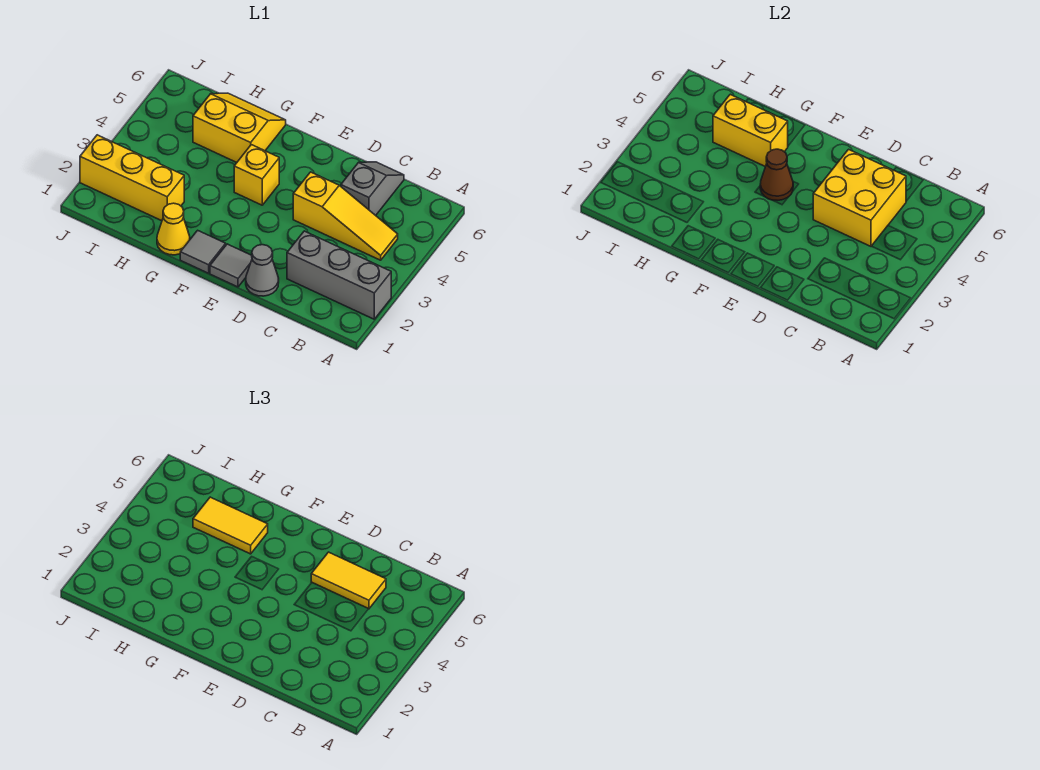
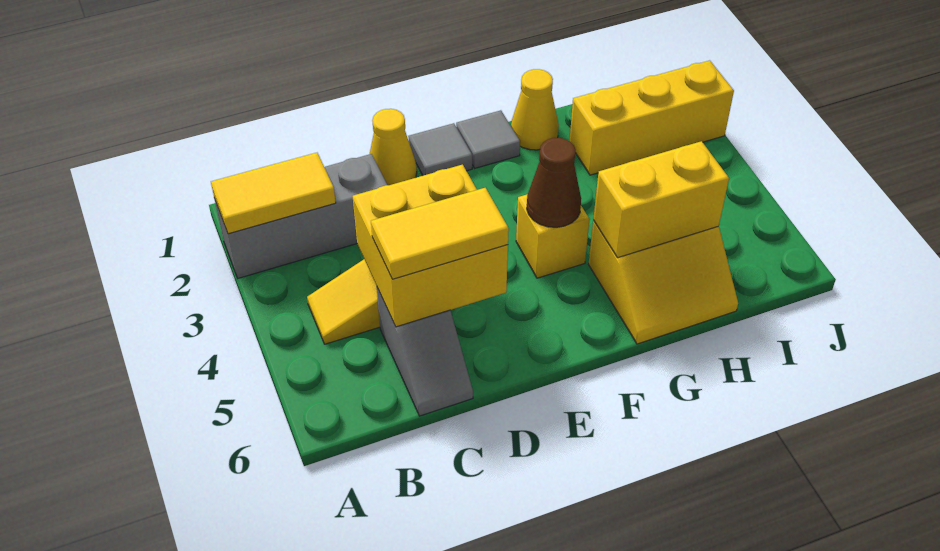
grey cone D1 level 1 -> yellow cone D1 level 1
yellow tile G5:H5 level 3 -> yellow tile A2:B2 level 2

